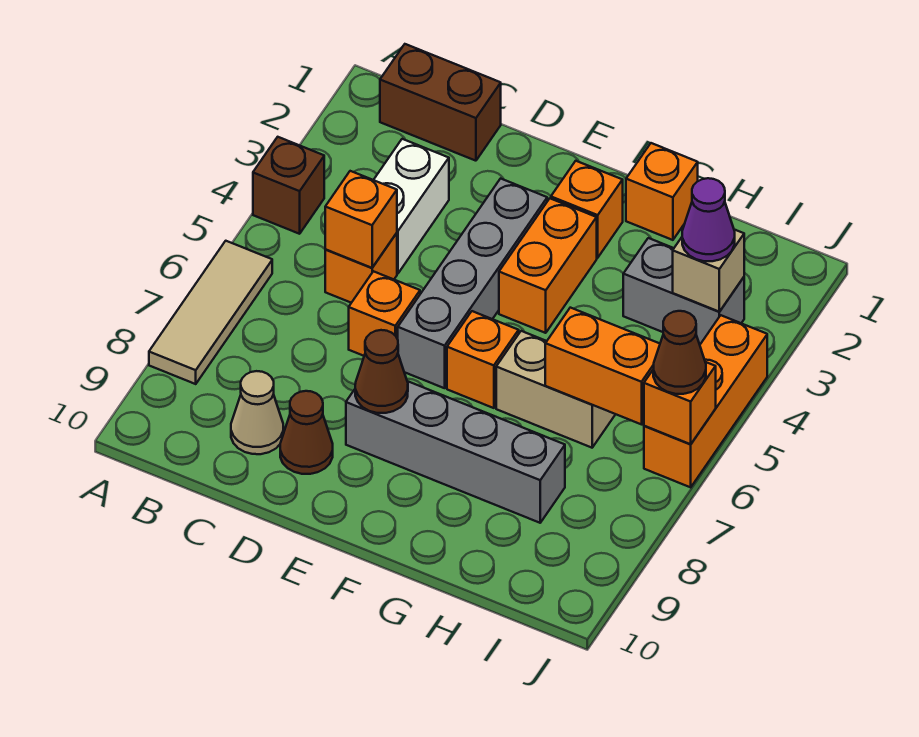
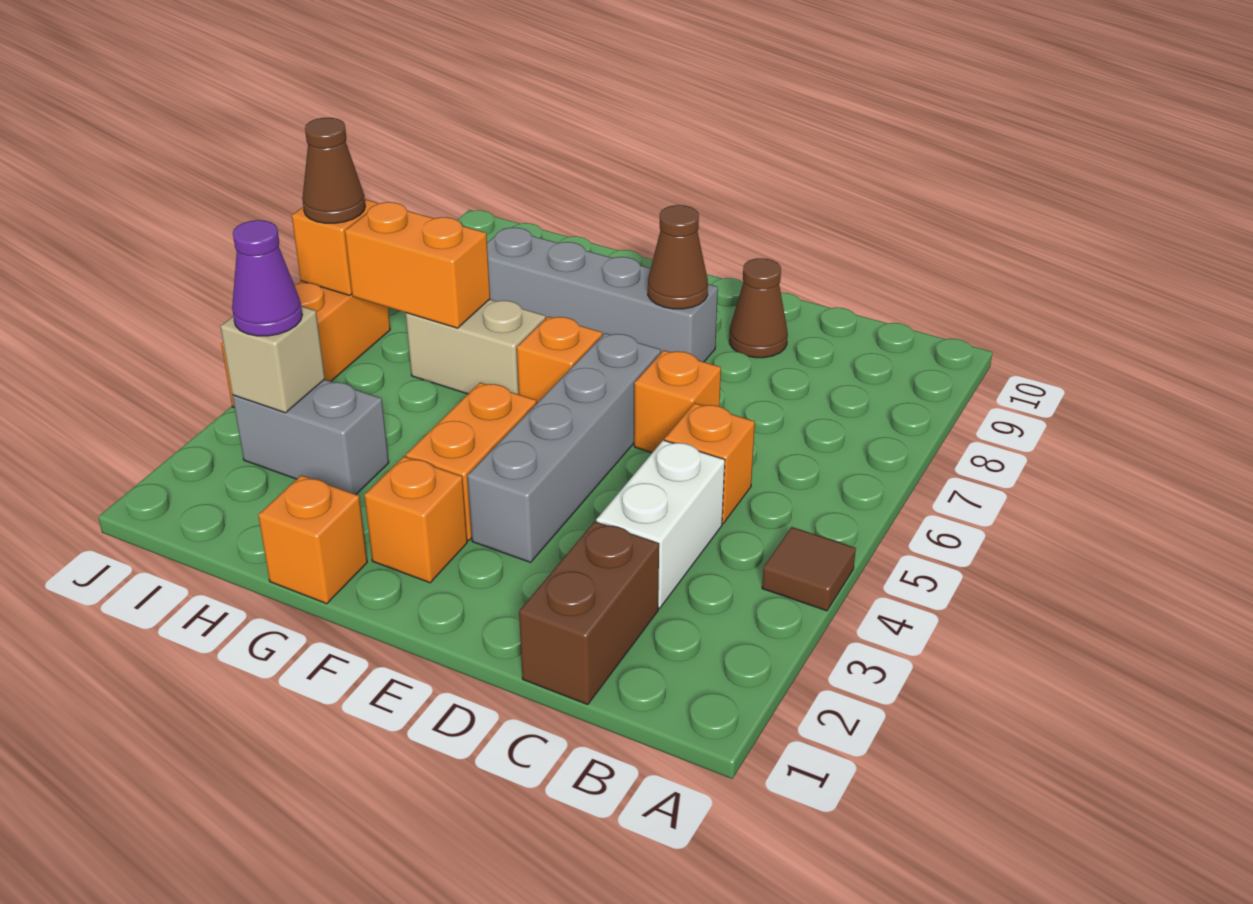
brown brick A4 level 1 -> brown tile A4 level 1
tan tile A6:A8 level 1 -> none
brown brick B1:C1 level 1 -> brown brick C1:C2 level 1
orange brick C5 level 2 -> none
tan cone C9 level 1 -> none

